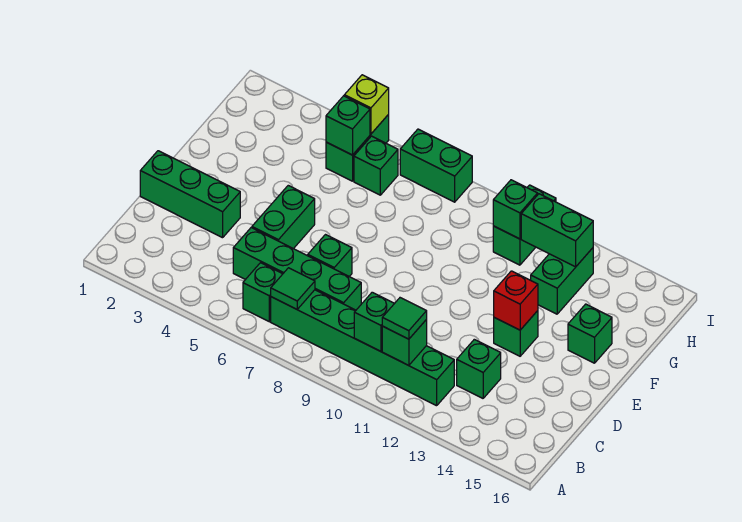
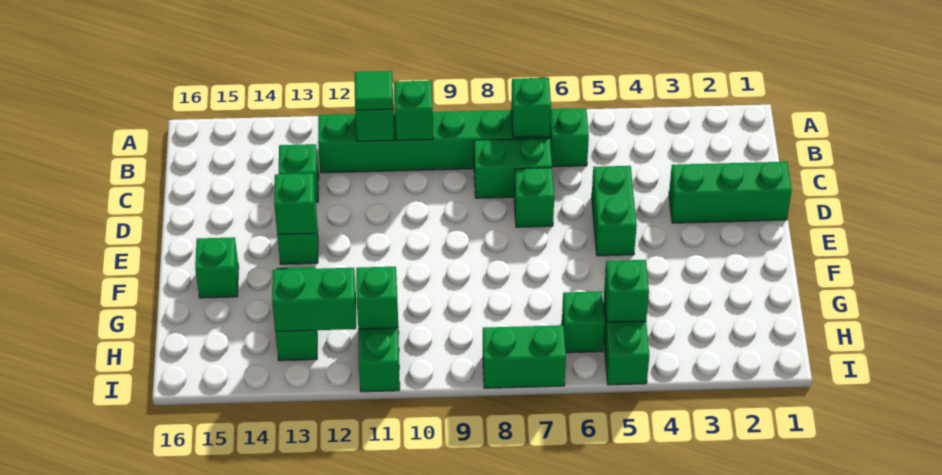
green tile B7 level 2 -> green brick B7 level 2
green brick C5:C8 level 1 -> green brick C7:C8 level 1
red brick E13 level 2 -> green brick E13 level 2
lime brick I5 level 2 -> none

